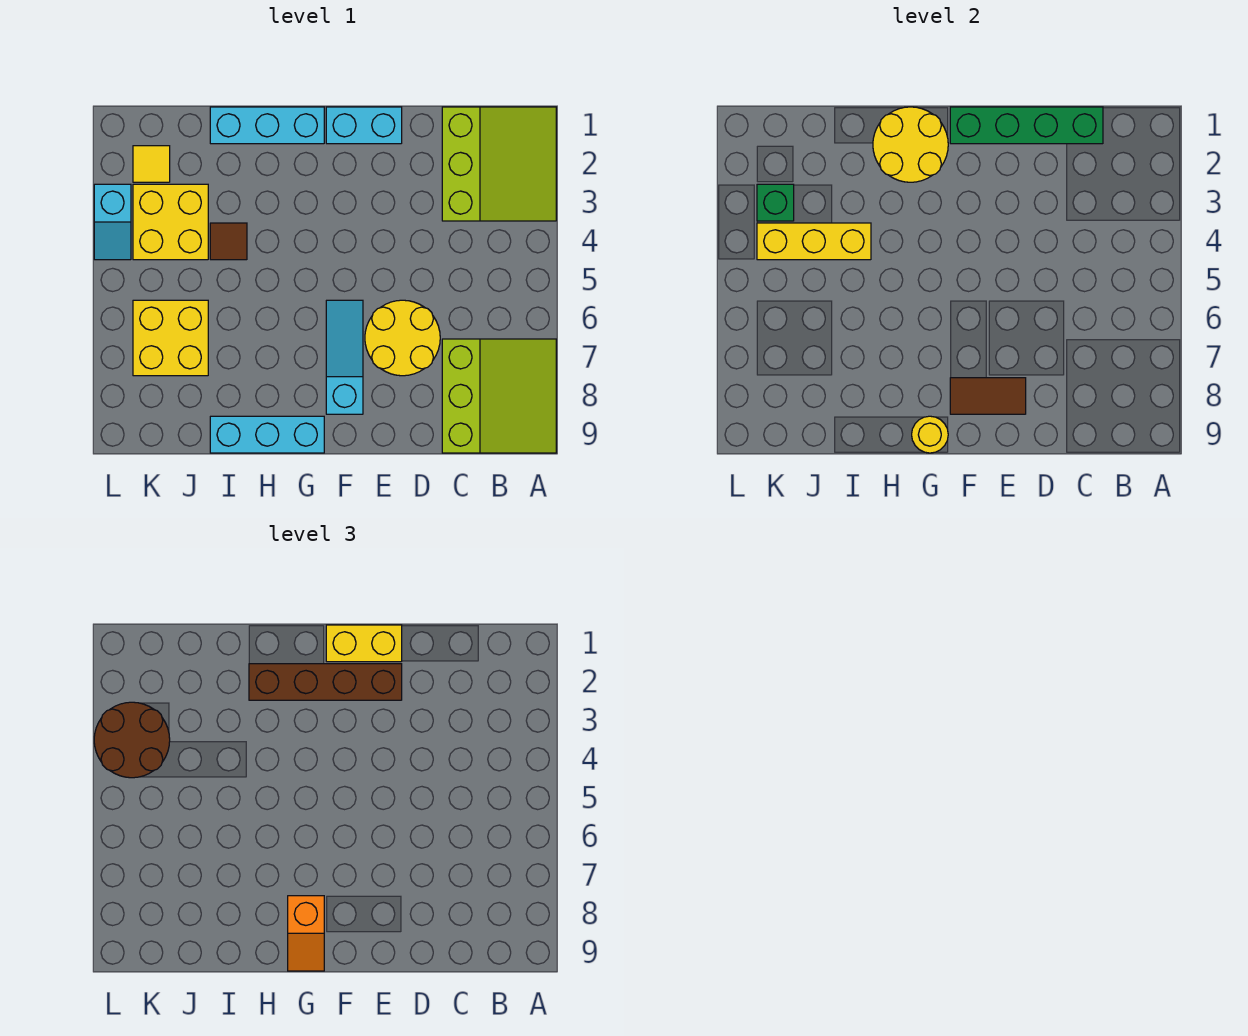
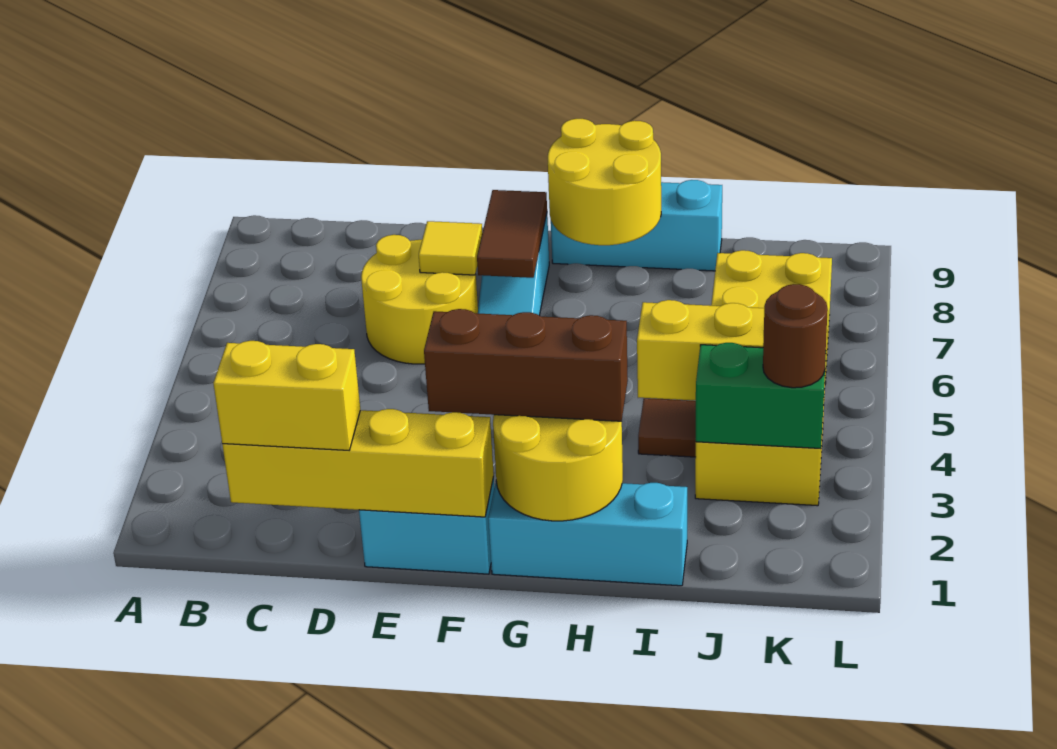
lime slope A1:C3 level 1 top C -> none
lime slope A7:C9 level 1 top C -> none
green brick C1:F1 level 2 -> yellow brick C1:F1 level 2
yellow brick E1:F1 level 3 -> yellow brick C1:D1 level 3
brown brick E2:H2 level 3 -> brown brick F2:H2 level 3
brown tile E8:F8 level 2 -> brown tile F7:F8 level 2
orange slope G8:G9 level 3 top 8 -> none
yellow round brick G9 level 2 -> yellow round brick G8:H9 level 2
yellow tile K2 level 1 -> yellow tile E7 level 2
green brick K3 level 2 -> green brick J3:K3 level 2
brown round brick K3:L4 level 3 -> brown round brick K3 level 3
cyan slope L3:L4 level 1 top 3 -> none

